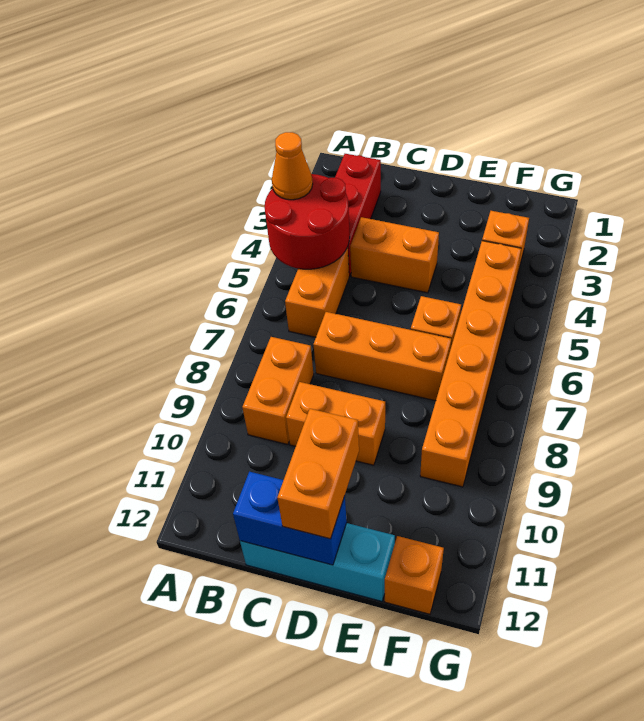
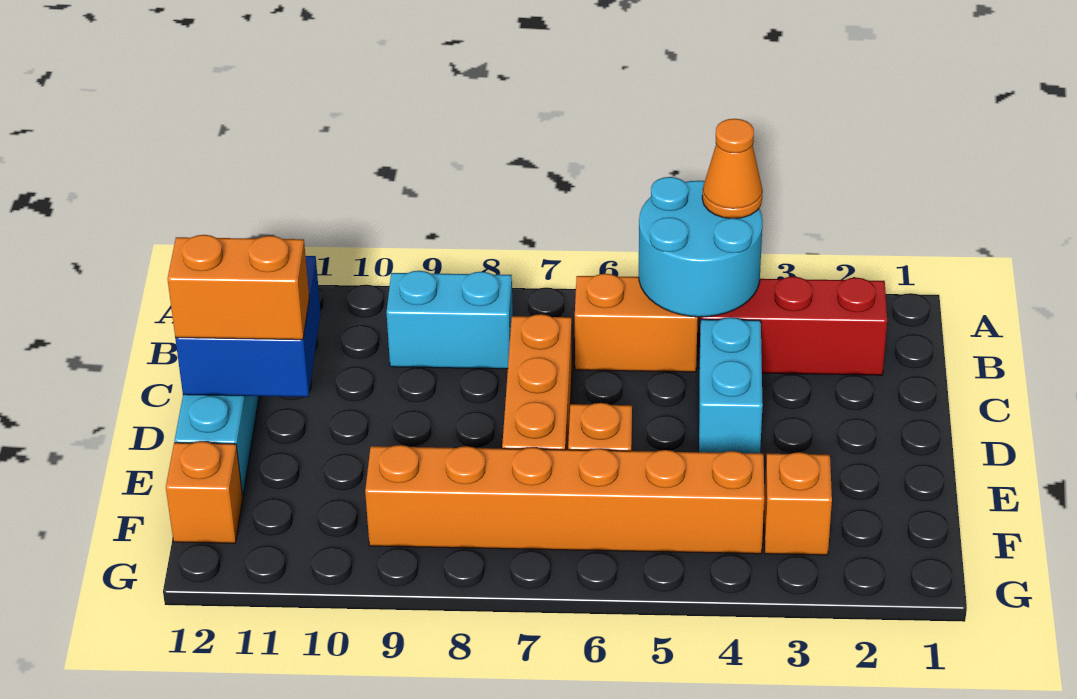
red round brick A4:B5 level 2 -> cyan round brick A4:B5 level 2
orange brick B8:B9 level 1 -> cyan brick B8:B9 level 1
orange brick C4:D4 level 1 -> cyan brick C4:D4 level 1
orange brick C9:D9 level 1 -> none
blue brick C12:D12 level 2 -> blue brick C11:D12 level 2

